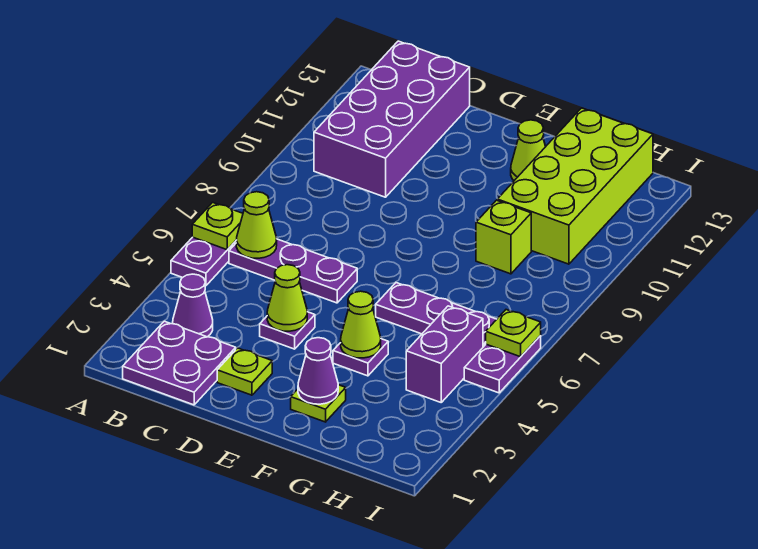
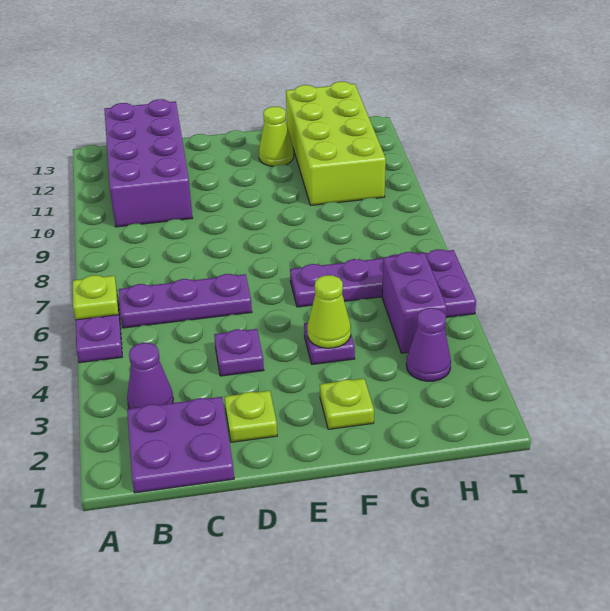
lime cone B6 level 2 -> none
lime cone D4 level 2 -> none
purple cone F2 level 2 -> purple cone H3 level 1
lime brick G9 level 1 -> none
lime plate I6 level 2 -> none

